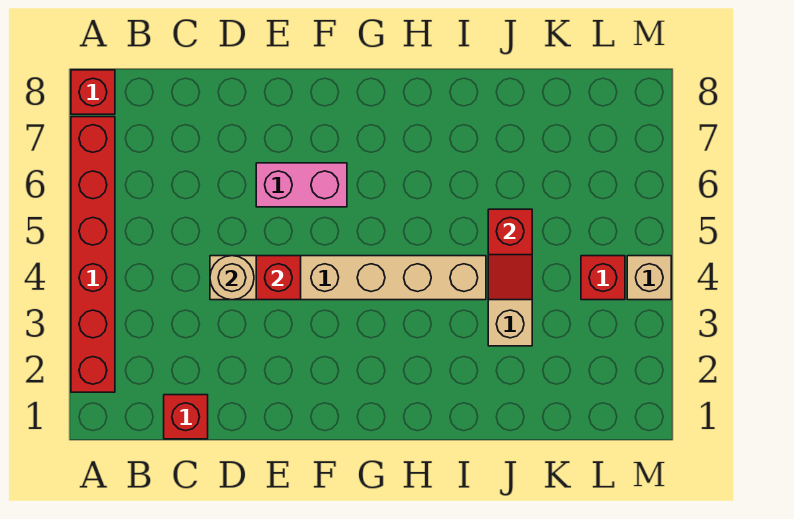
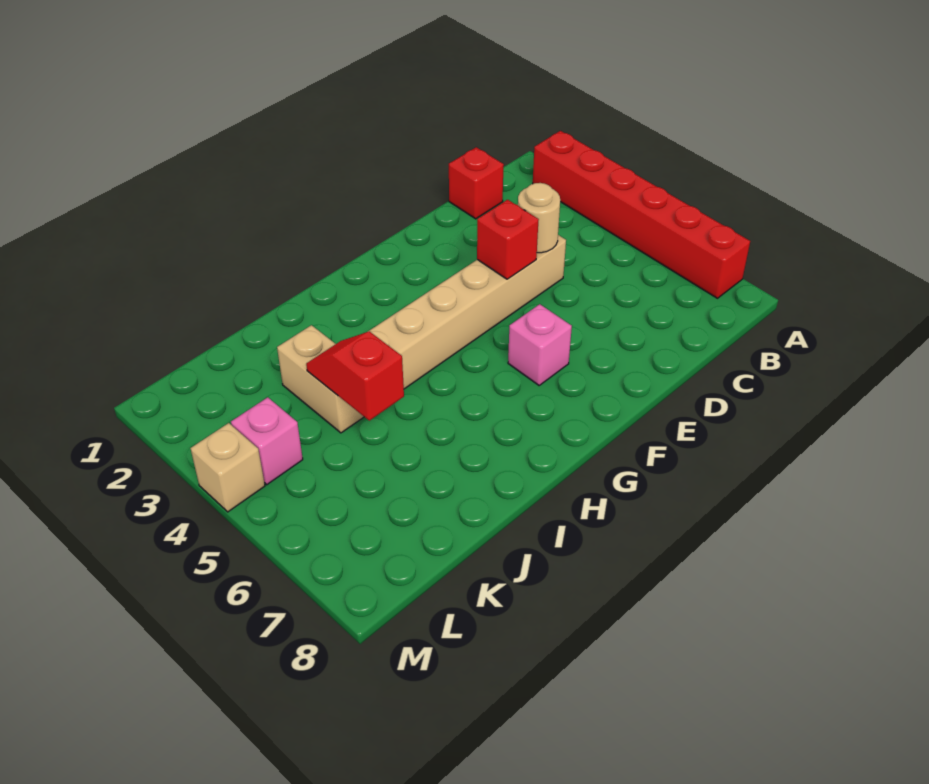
red brick A8 level 1 -> none
pink brick E6:F6 level 1 -> pink brick F6 level 1
red brick L4 level 1 -> pink brick L4 level 1

